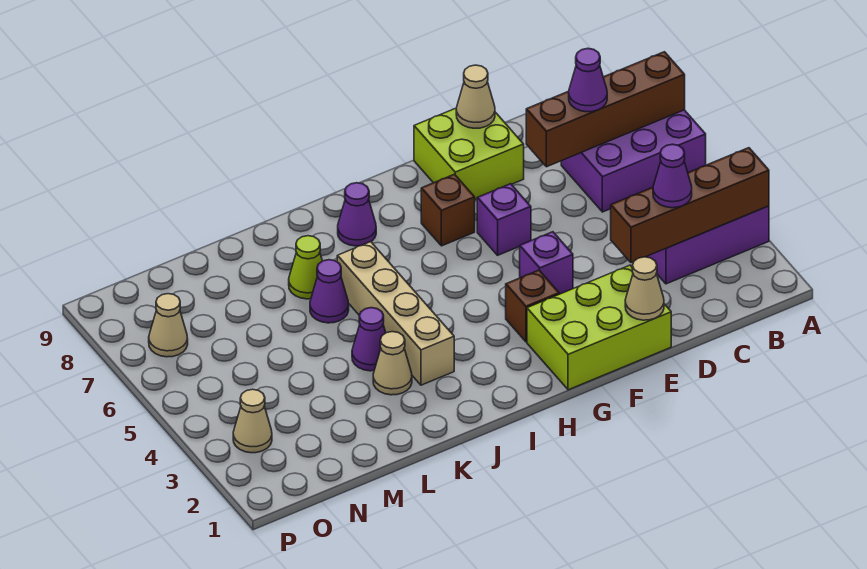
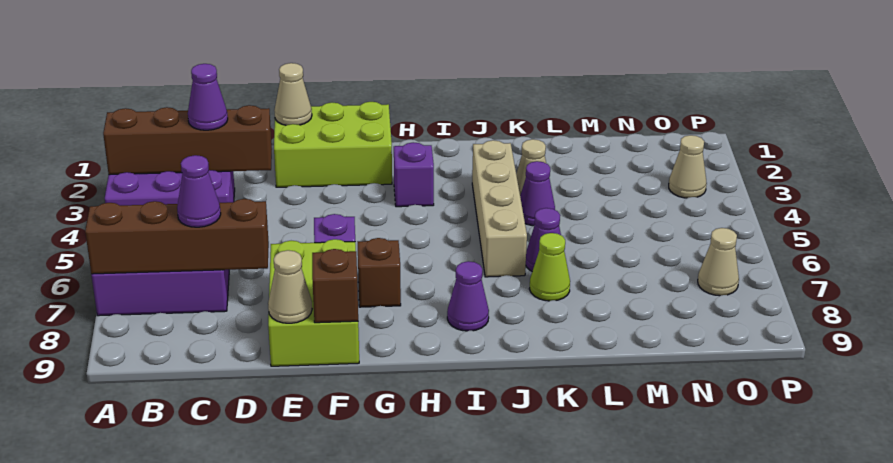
lime brick E8:F9 level 1 -> lime brick E7:F9 level 1
purple brick F4 level 1 -> purple brick H3 level 1
brown brick G3 level 1 -> brown brick F9 level 2

